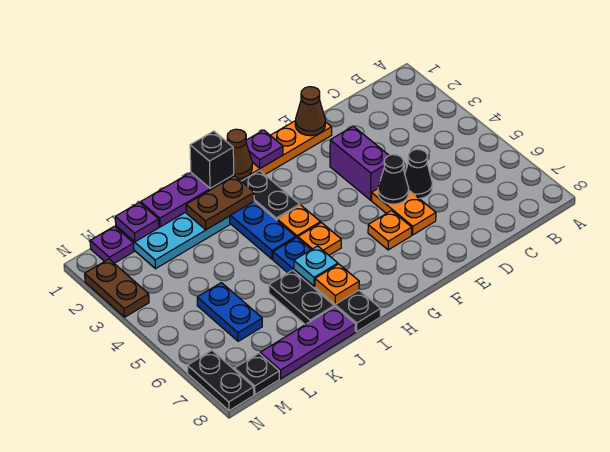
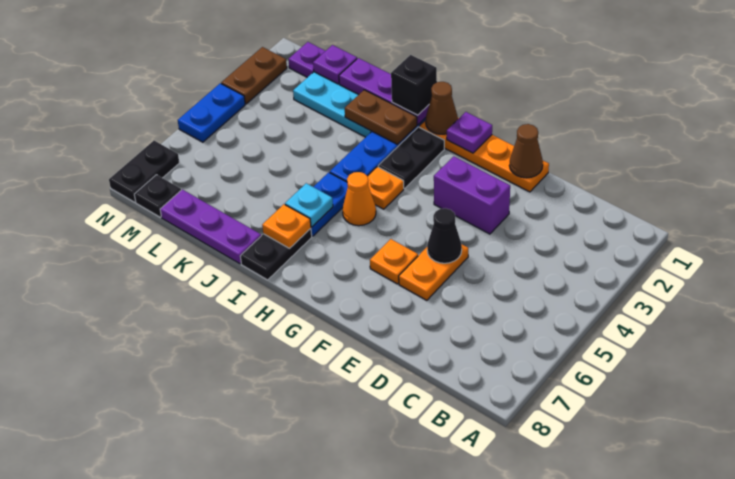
black cone D5 level 1 -> none
purple brick E3:E4 level 1 -> purple brick E3:F3 level 1
orange plate H5 level 1 -> orange cone H5 level 1
black plate J6:J7 level 1 -> none
blue plate L5:L6 level 1 -> blue plate N4:N5 level 1

